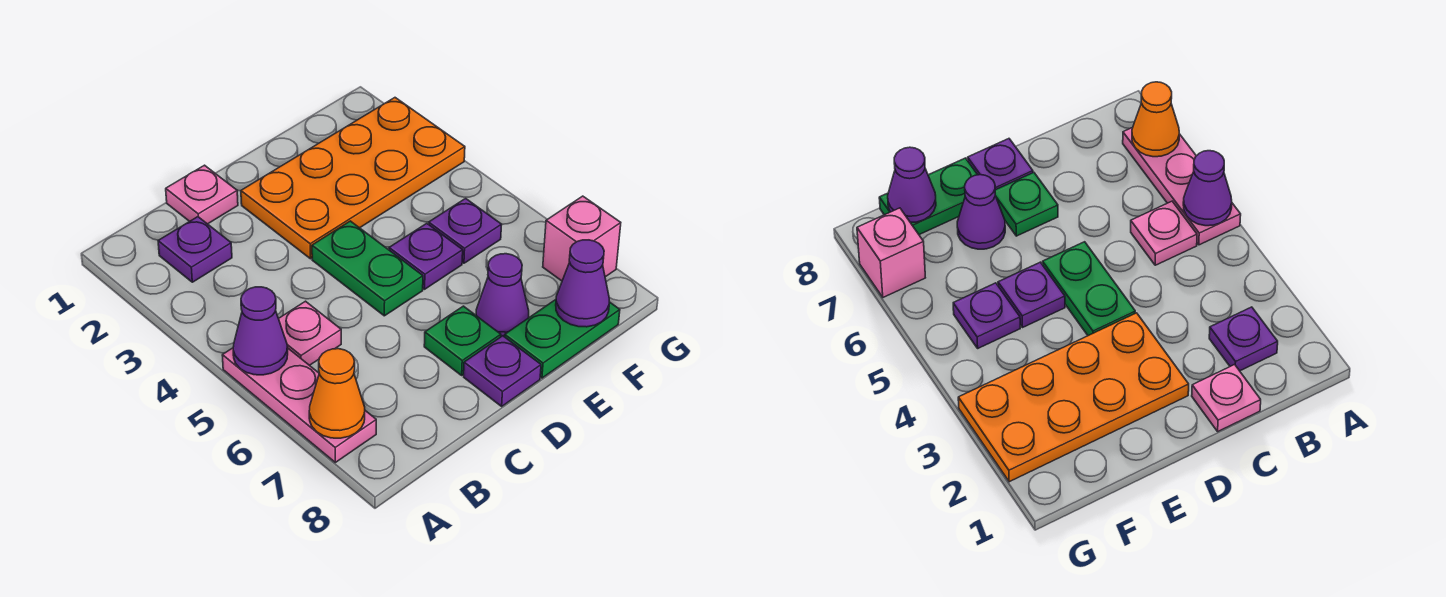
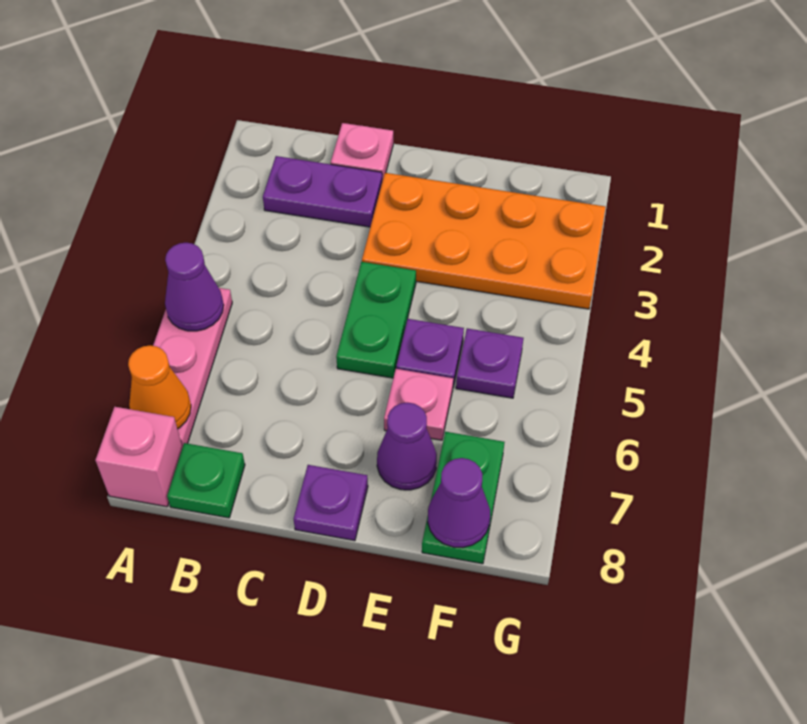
purple plate B2 level 1 -> purple plate B2:C2 level 1
pink plate B5 level 1 -> pink plate E6 level 1
green plate D7 level 1 -> green plate B8 level 1
green plate E8:F8 level 1 -> green plate F7:F8 level 1
pink brick G7 level 1 -> pink brick A8 level 1

